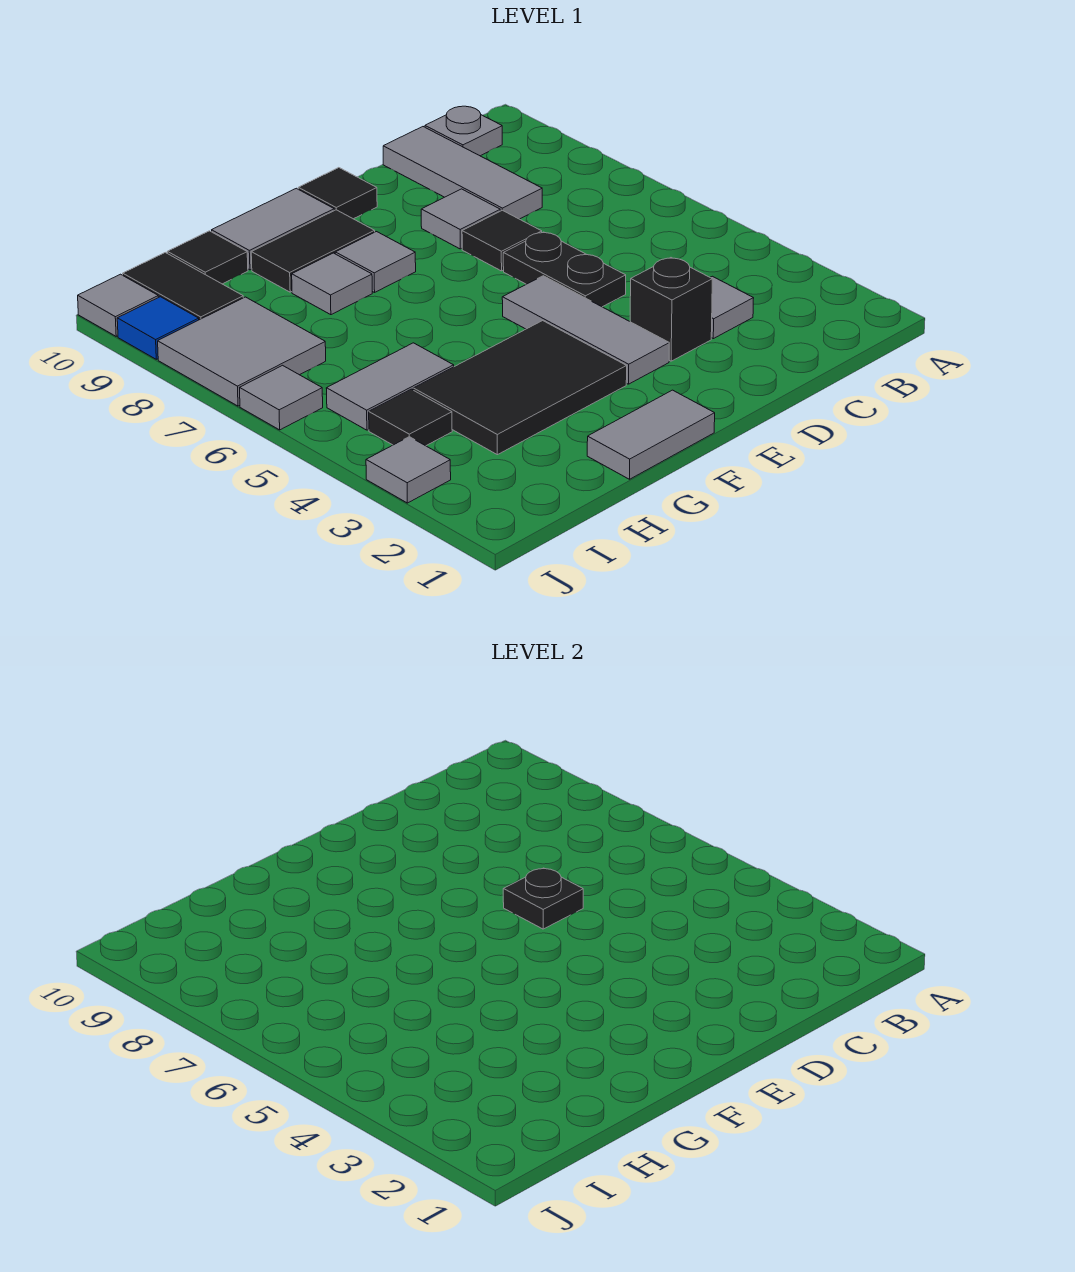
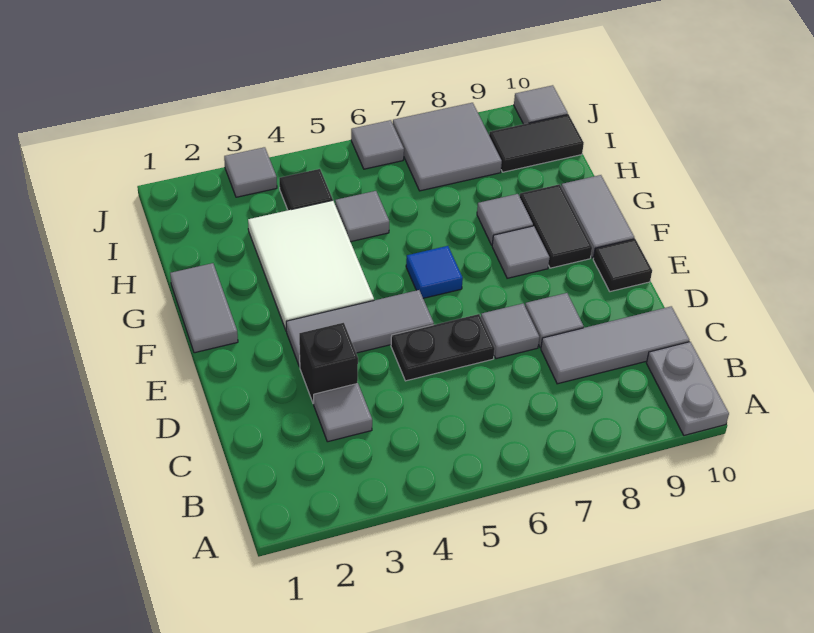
grey plate B10 level 1 -> grey plate A10:B10 level 1
black plate D6 level 2 -> none
black tile D7 level 1 -> grey tile D7 level 1
black tile F3:H4 level 1 -> white tile F3:H4 level 1
grey tile H5:I5 level 1 -> grey tile H5 level 1
black tile H10 level 1 -> none
blue tile J9 level 1 -> blue tile F6 level 1

